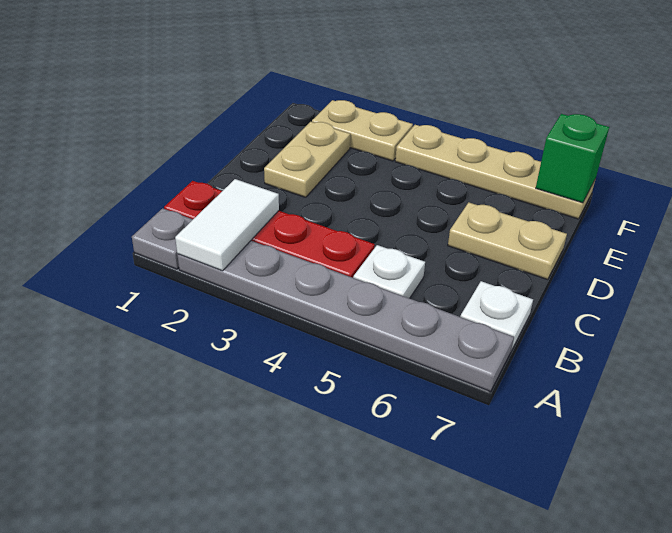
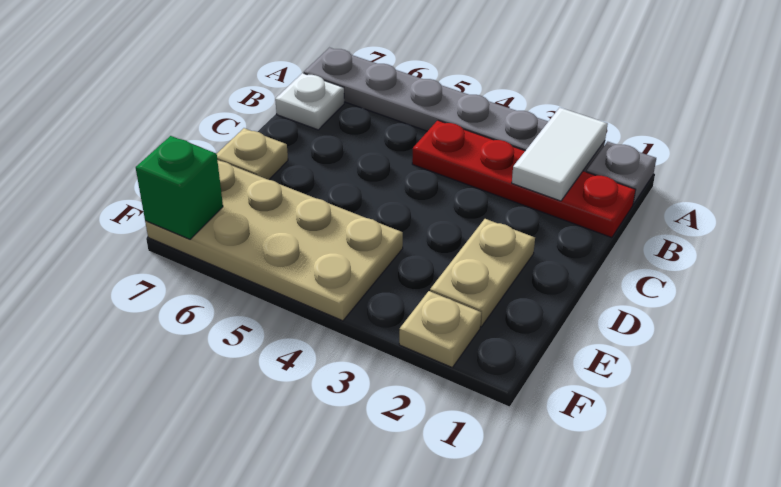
white plate B5 level 1 -> none
tan plate D6:D7 level 1 -> tan plate D7 level 1
tan plate F2:F3 level 1 -> tan plate F2 level 1
tan plate F4:F7 level 1 -> tan plate E4:F7 level 1

